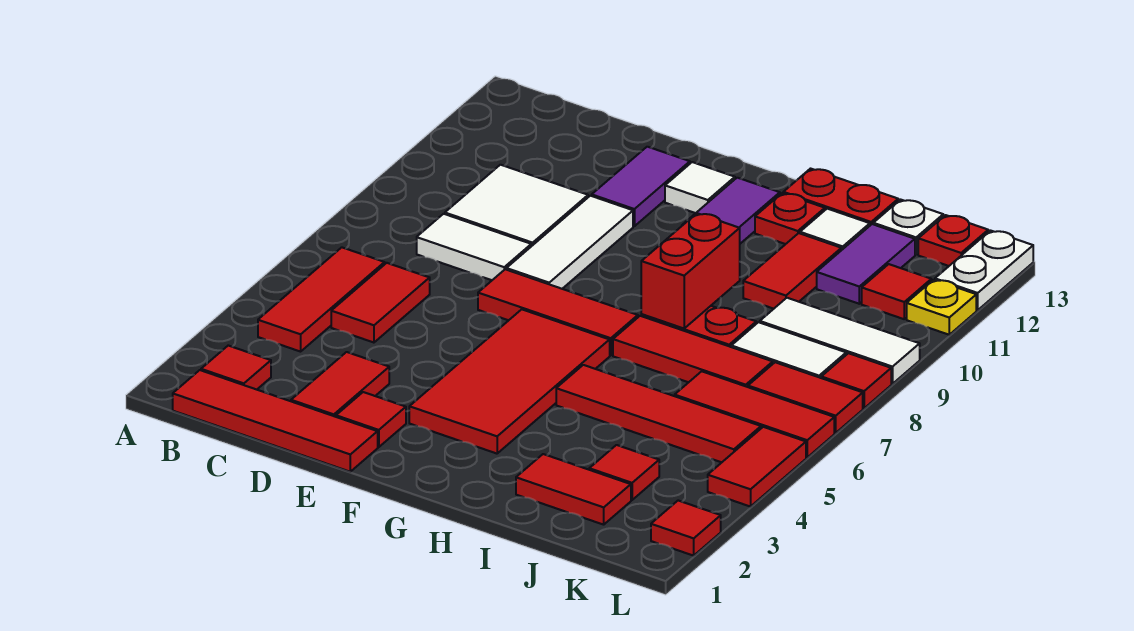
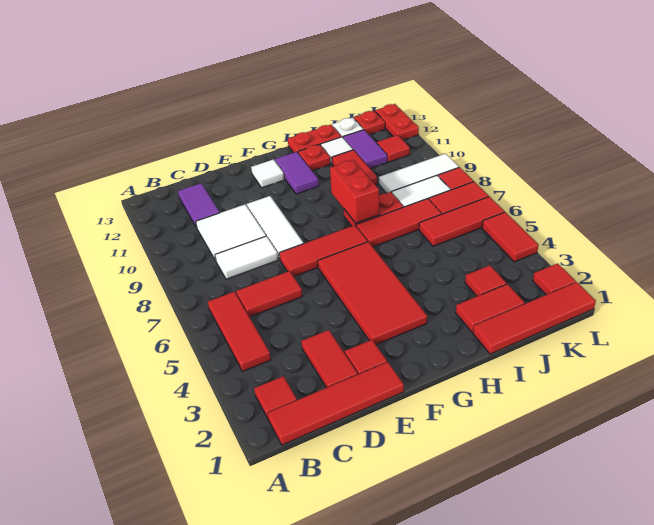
red tile C5:C6 level 1 -> red tile C6:D6 level 1
purple tile E11:E12 level 1 -> purple tile C11:C12 level 1
red tile H5:K5 level 1 -> red tile I1:L1 level 1
yellow plate L11 level 1 -> none
white plate L12:L13 level 1 -> red plate L12:L13 level 1

